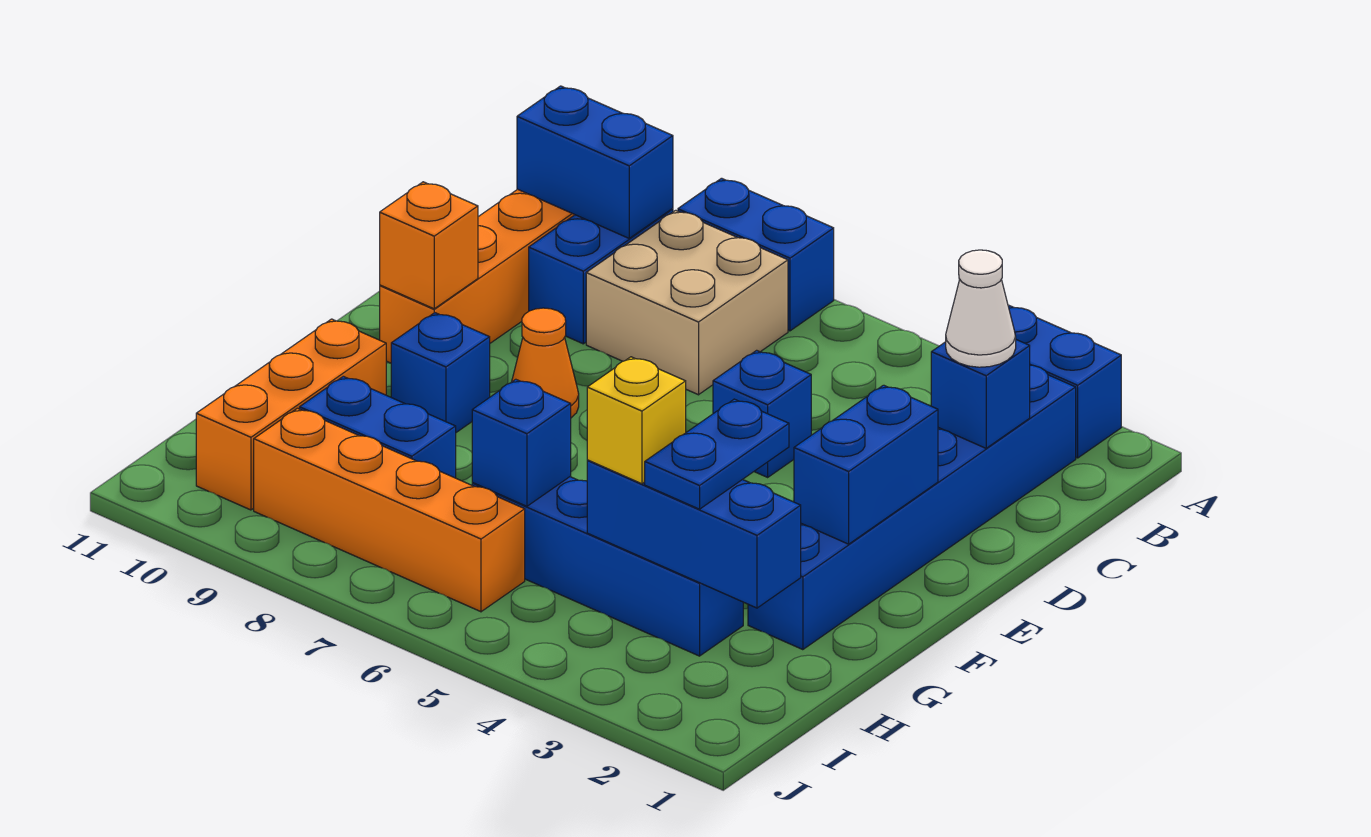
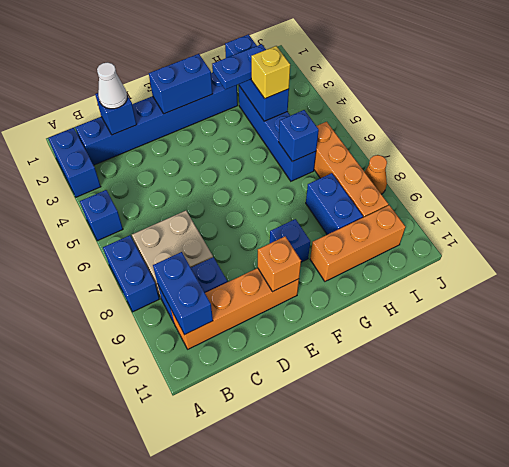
blue brick D5 level 1 -> blue brick A5 level 1
orange cone E8 level 1 -> orange cone J8 level 1

